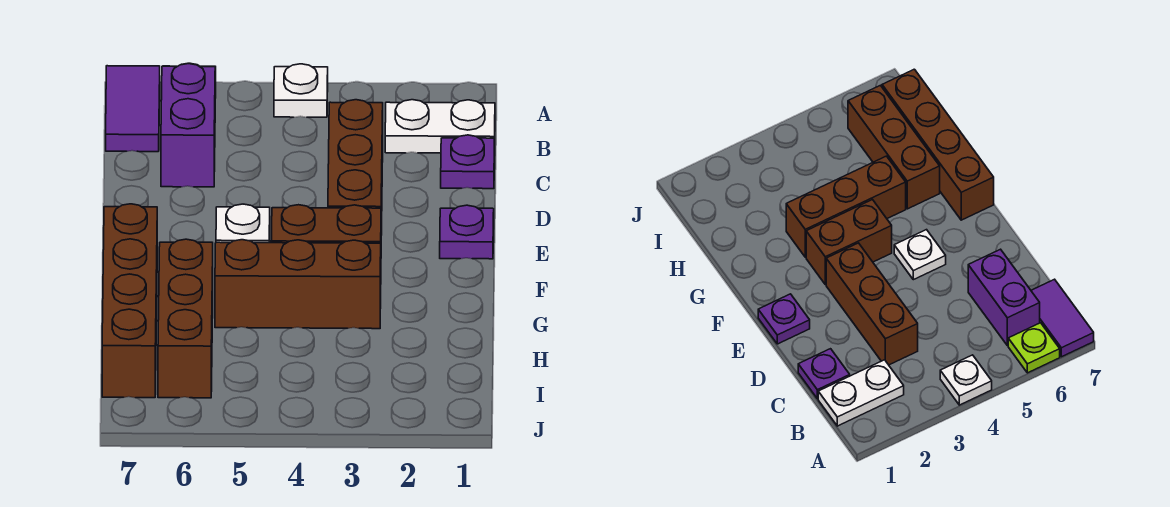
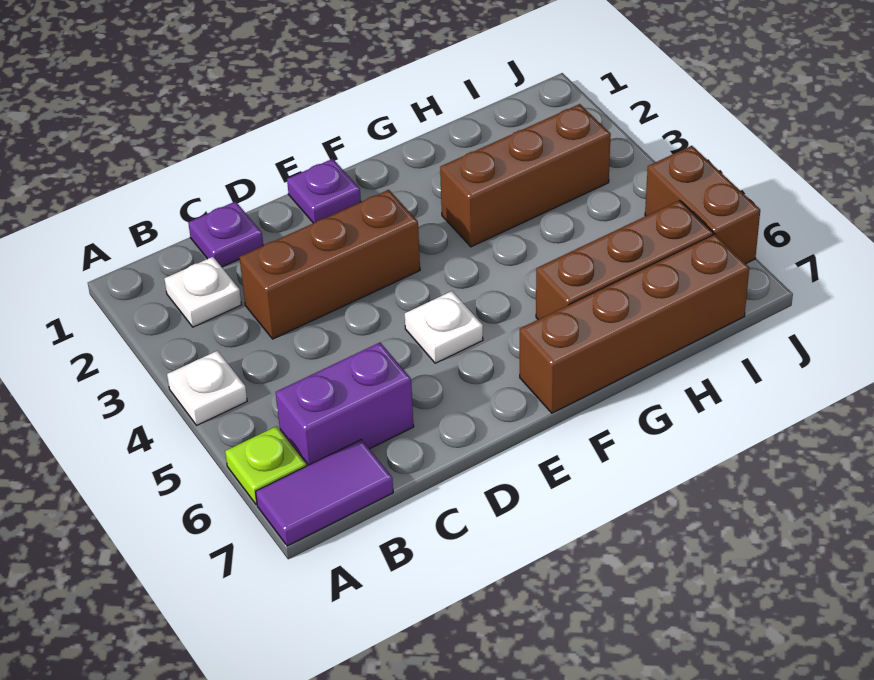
white plate B1:B2 level 1 -> white plate B2 level 1
brown brick F3:F4 level 1 -> brown brick J5:J6 level 1
brown brick G3:G5 level 1 -> brown brick G3:I3 level 1

